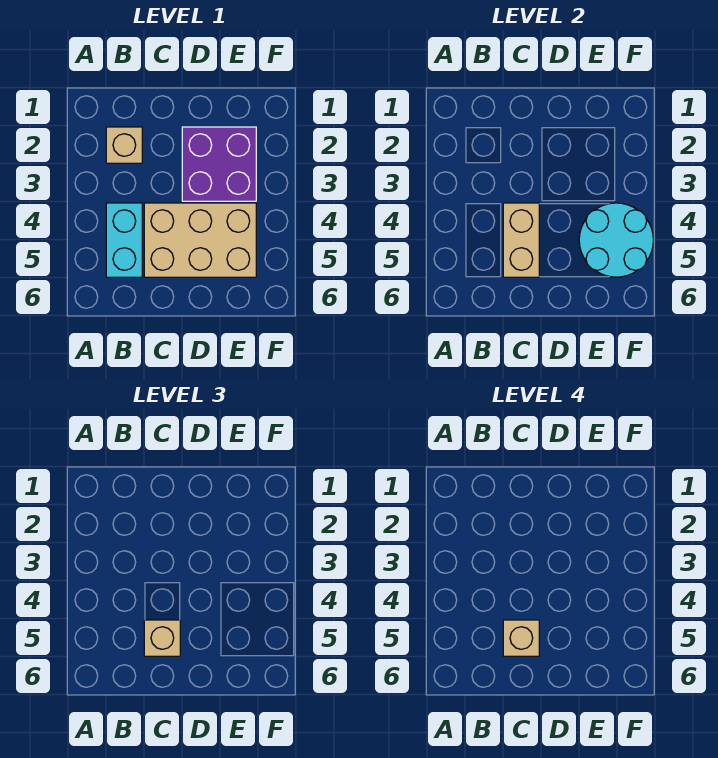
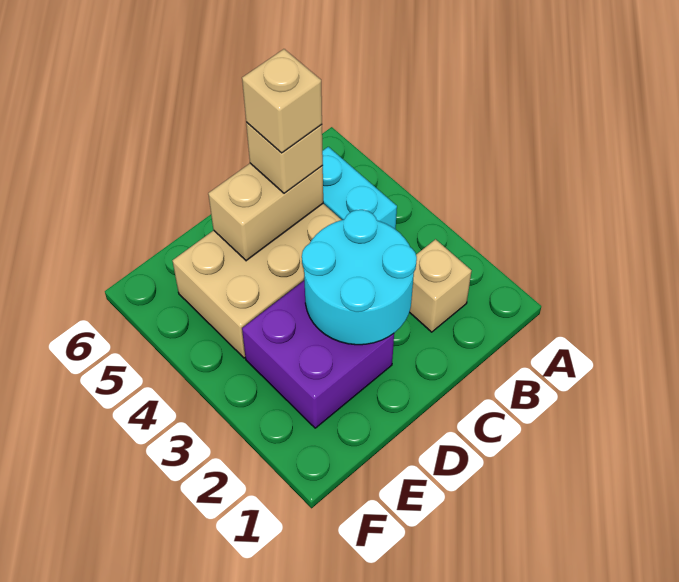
tan brick C4:C5 level 2 -> tan brick C5:D5 level 2
cyan round brick E4:F5 level 2 -> cyan round brick C2:D3 level 2

